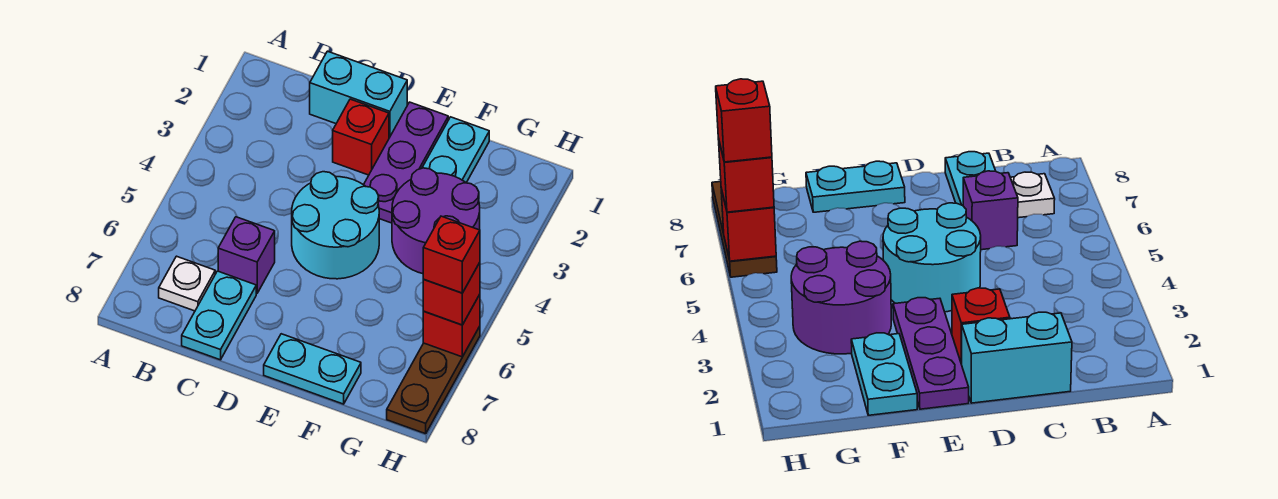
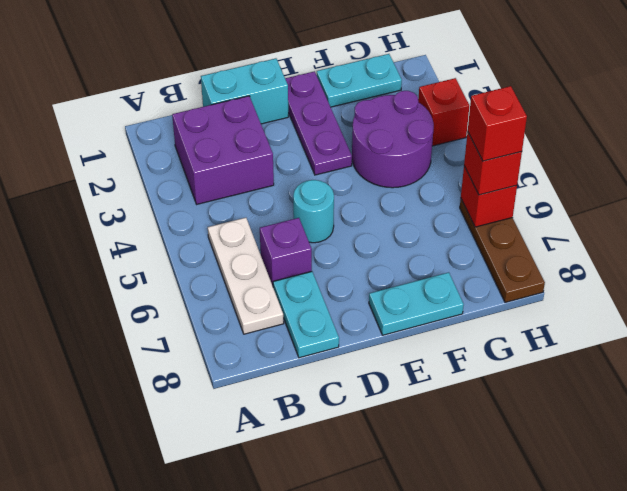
none -> purple brick B2:C3 level 1
white plate B7 level 1 -> white plate B5:B7 level 1
red brick D2 level 1 -> red brick H3 level 1
cyan round brick D4:E5 level 1 -> cyan round brick D5 level 1
cyan plate F1:F2 level 1 -> cyan plate F1:G1 level 1

